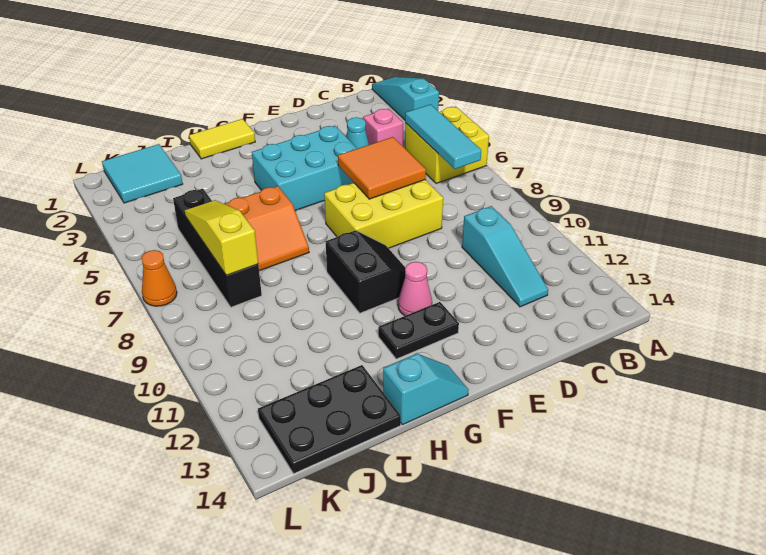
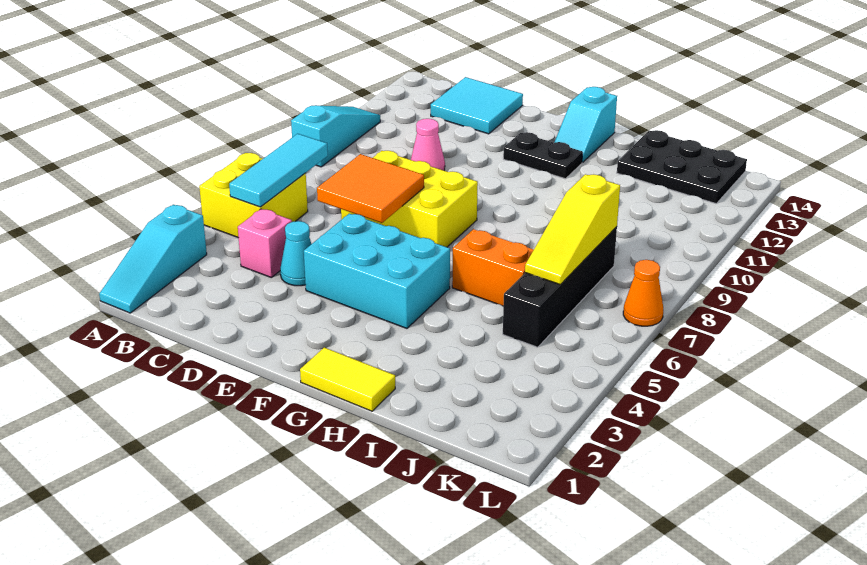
cyan slope C10:C12 level 1 top 10 -> cyan slope A9:A11 level 1 top 9
black slope F9:G10 level 1 top G -> none
pink cone F11 level 1 -> pink cone D10 level 1
cyan slope G14:H14 level 1 top H -> cyan slope G13:G14 level 1 top 14
cyan tile J1:K2 level 1 -> cyan tile C13:D14 level 1

